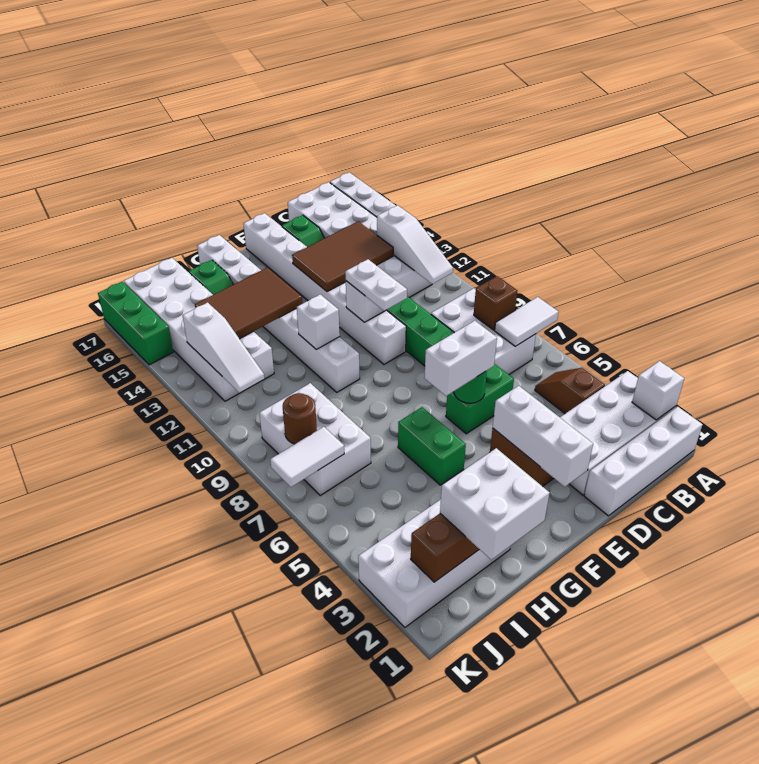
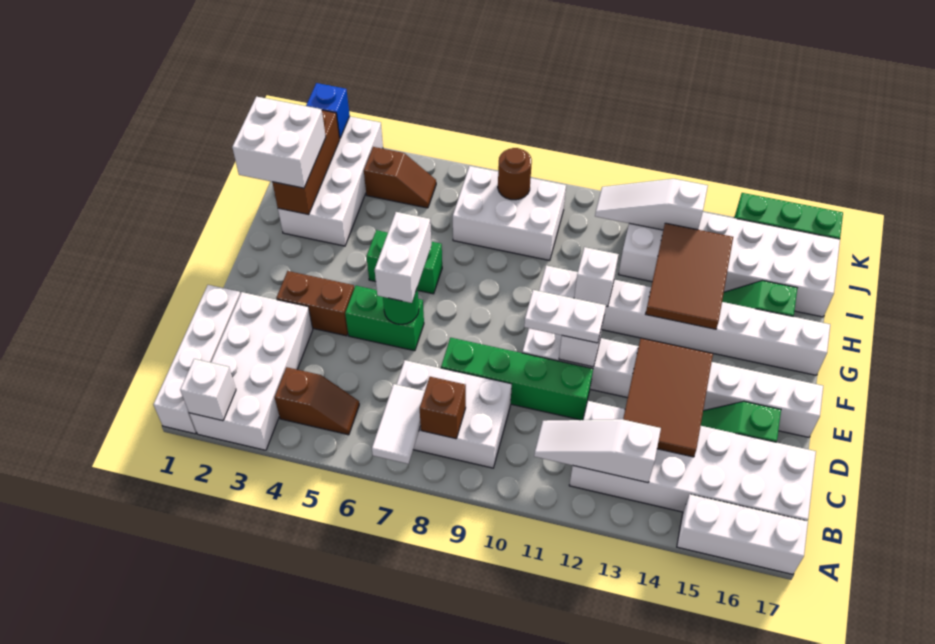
green brick D6:E6 level 1 -> green brick E5:E6 level 1
white brick E2:E4 level 2 -> none
none -> brown slope J4:J5 level 1 top 4
white tile J7:K7 level 2 -> none
none -> blue brick K2 level 2

